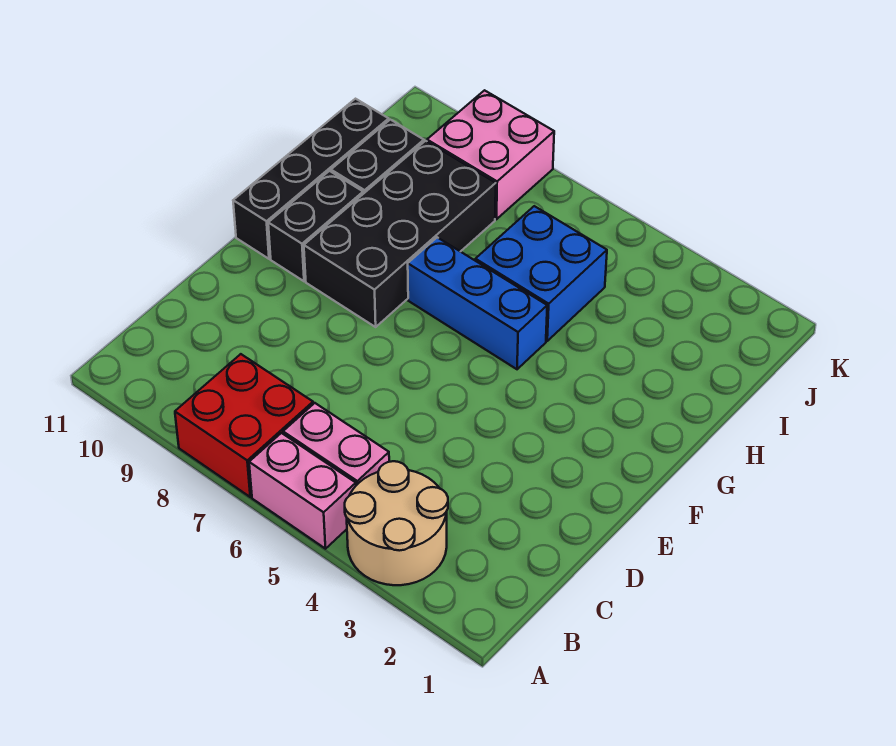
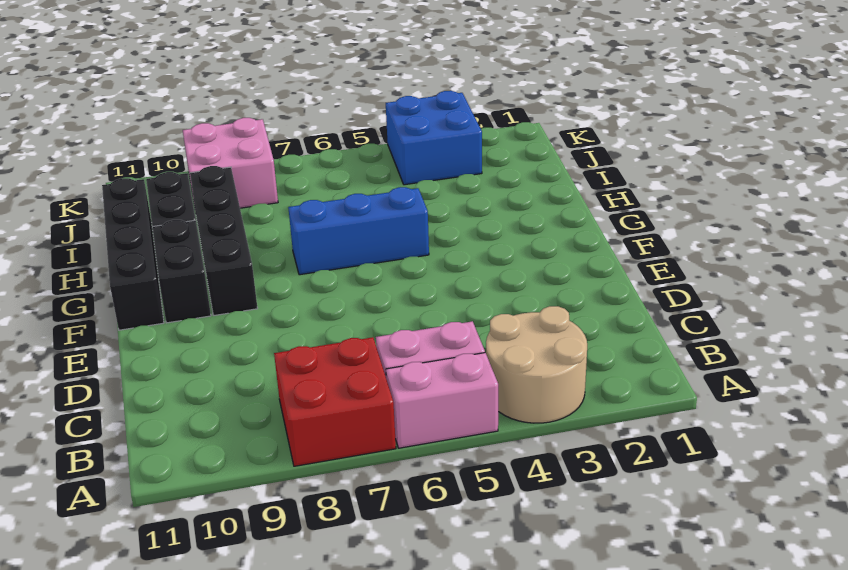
black brick F8:I9 level 1 -> black brick F9:I9 level 1
blue brick H5:I6 level 1 -> blue brick J3:K4 level 1

